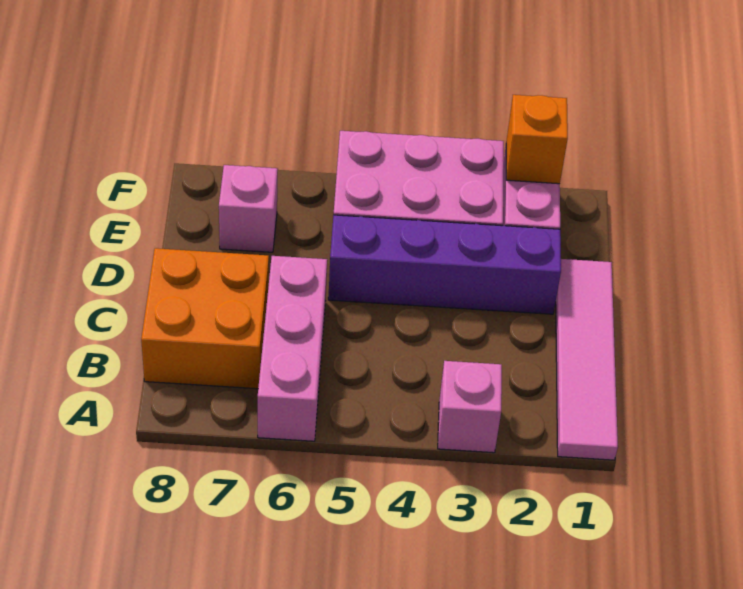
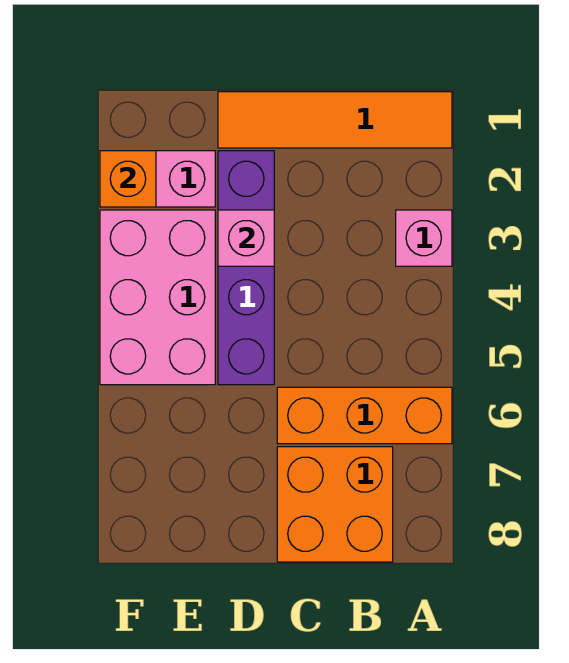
pink tile A1:D1 level 1 -> orange tile A1:D1 level 1
pink brick A6:C6 level 1 -> orange brick A6:C6 level 1
pink brick E7 level 1 -> pink brick D3 level 2

